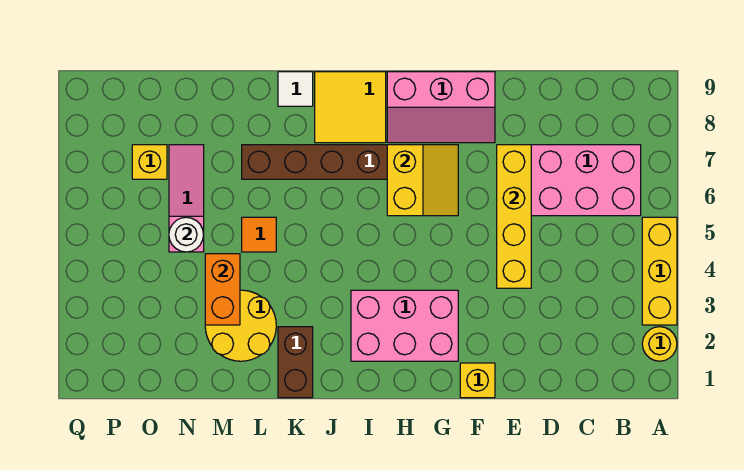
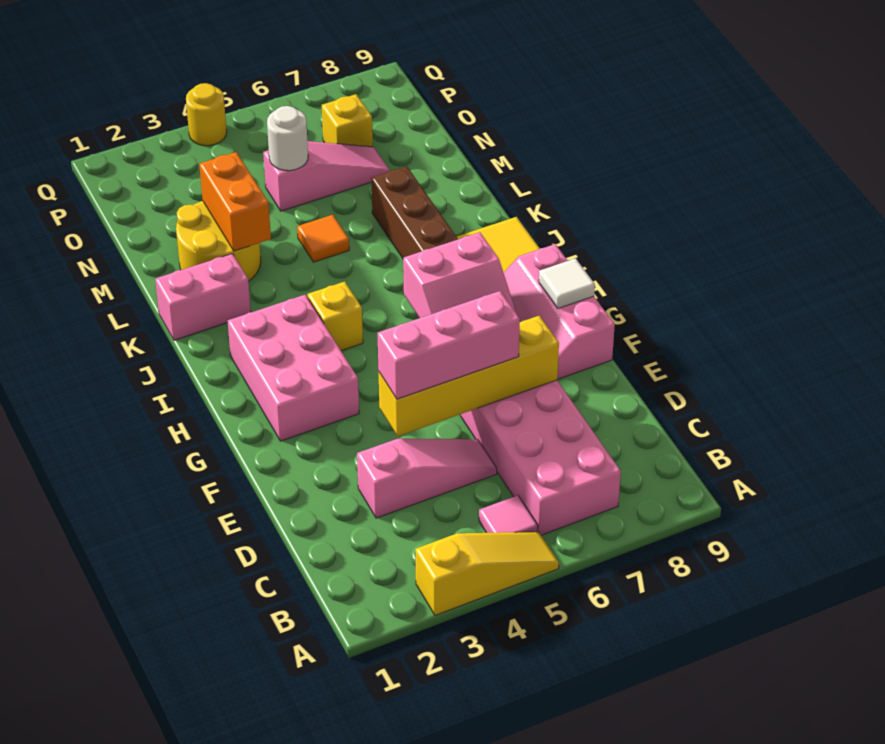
yellow round brick A2 level 1 -> yellow round brick Q4 level 1
yellow brick A3:A5 level 1 -> yellow slope A3:A5 level 1 top 3
none -> pink tile B5 level 1
none -> pink slope D3:D5 level 1 top 3
none -> pink brick E4:E6 level 3
yellow brick F1 level 1 -> yellow brick I4 level 1
yellow slope G6:H7 level 2 top H -> pink slope G6:H7 level 2 top H
brown brick K1:K2 level 1 -> pink brick K1:K2 level 1
white tile K9 level 1 -> white tile G9 level 2
orange brick M3:M4 level 2 -> orange brick L3:M3 level 2

